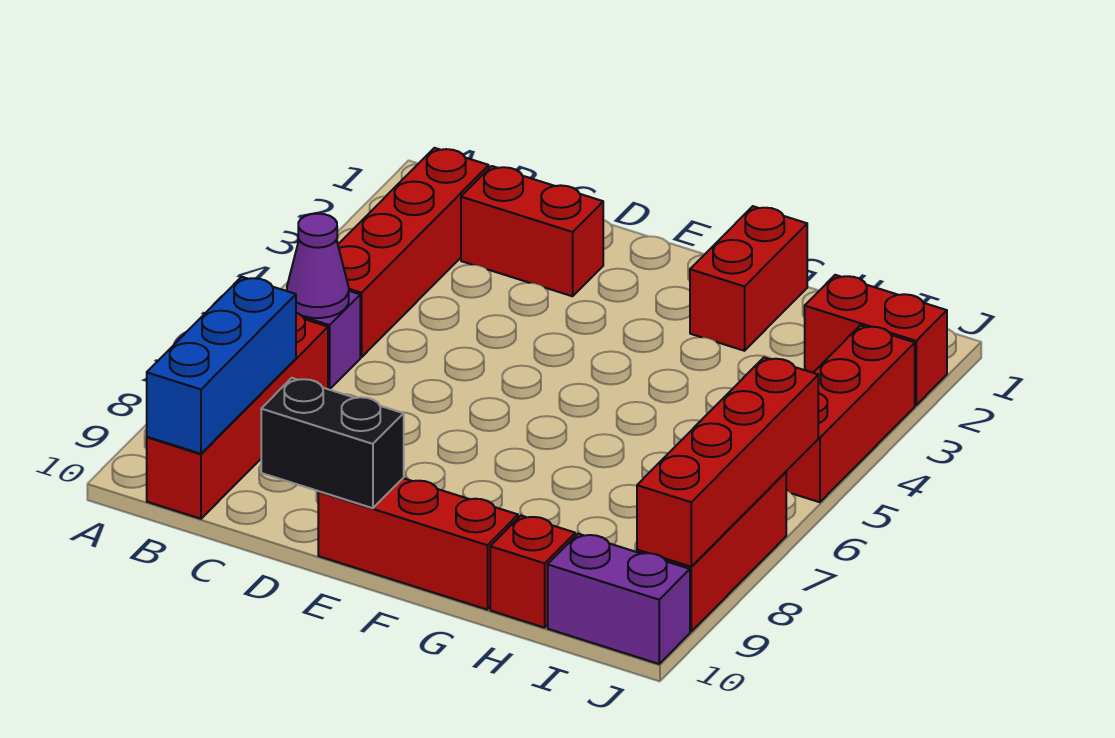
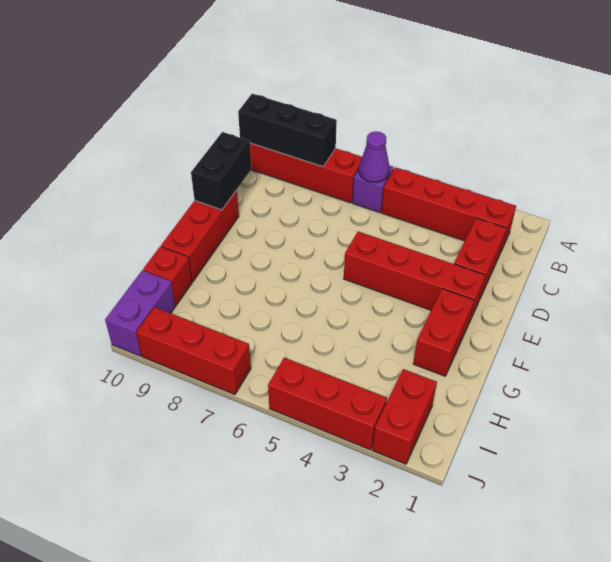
blue brick B8:B10 level 2 -> black brick B8:B10 level 2
red brick G1:G2 level 1 -> red brick F2:G2 level 1
red brick J6:J9 level 2 -> red brick E2:E5 level 1

